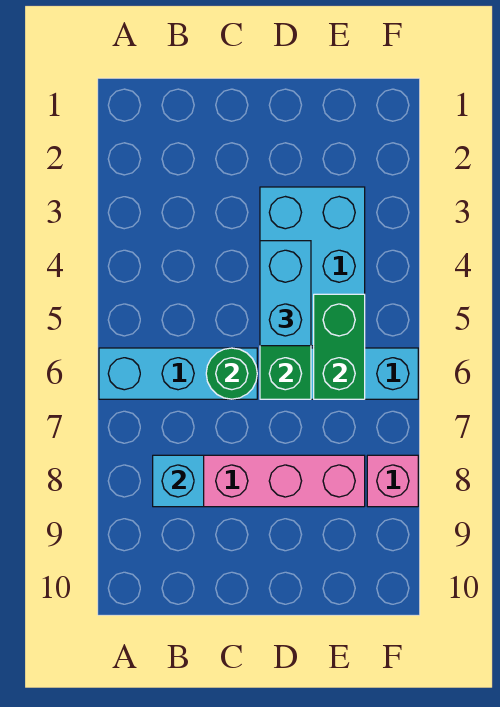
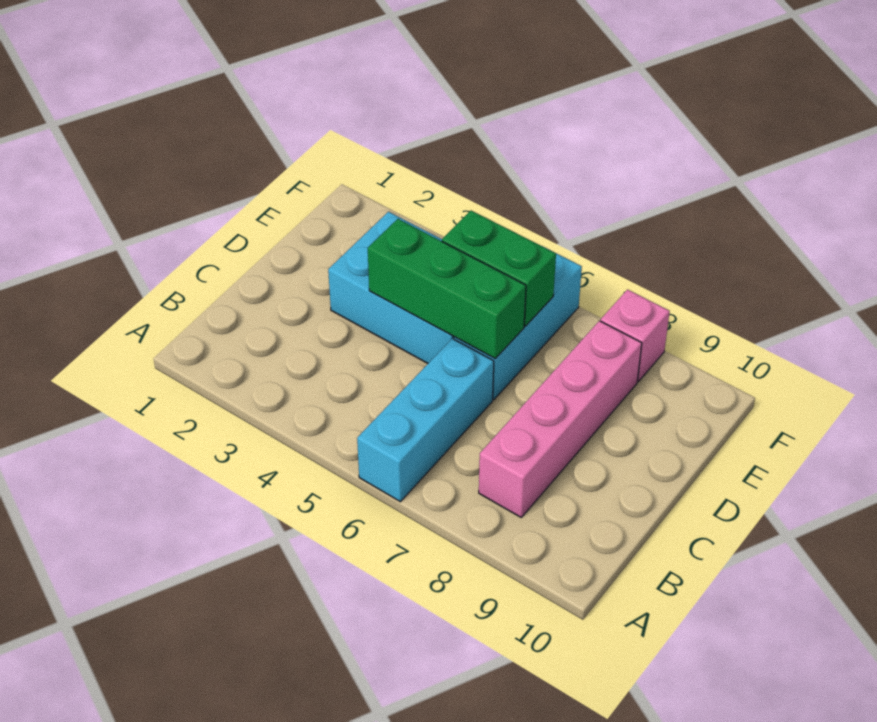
cyan brick B8 level 2 -> none
green round brick C6 level 2 -> none
cyan brick D4:D5 level 3 -> none

